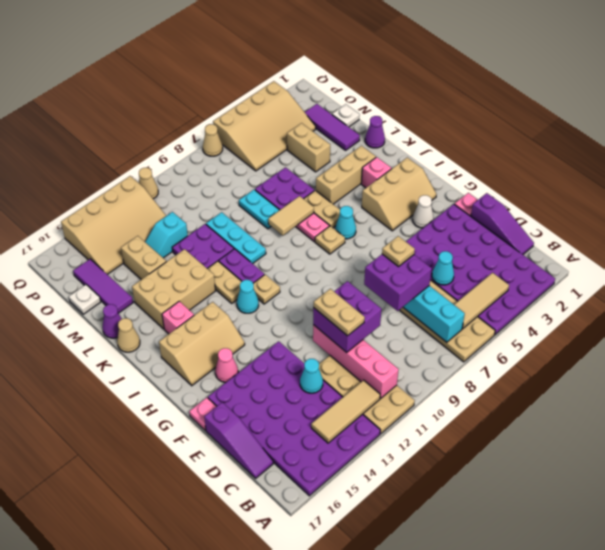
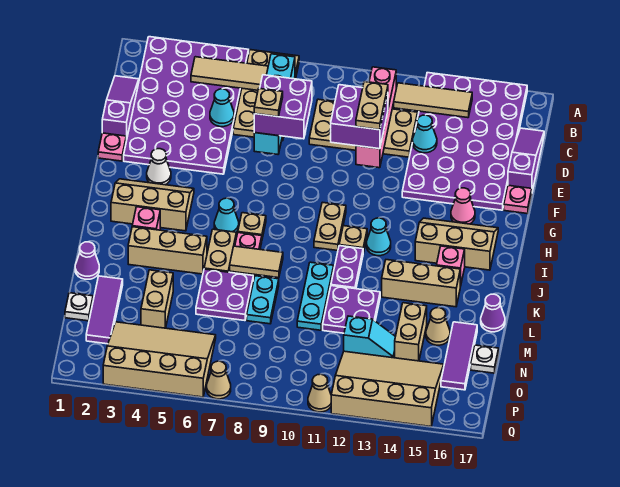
tan plate A11:D12 level 1 -> tan plate C9:D12 level 1
tan plate J12:K12 level 1 -> tan plate H10:I10 level 1
tan brick K13:L15 level 1 -> tan brick K13:K15 level 1
tan cone K17 level 1 -> tan cone M15 level 1

